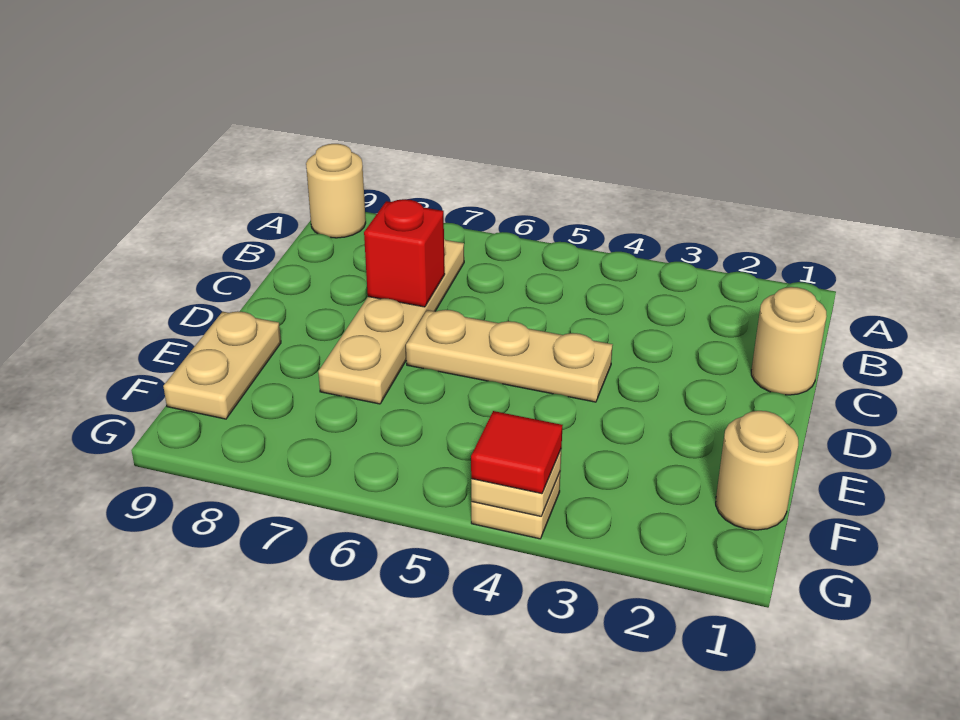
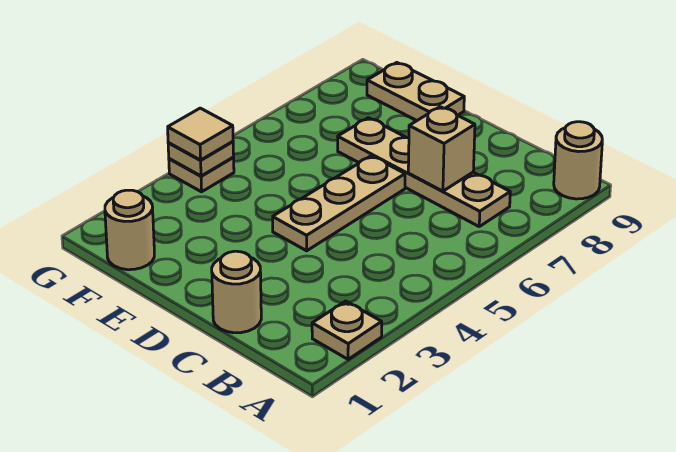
none -> tan plate A2 level 1
red brick C7 level 2 -> tan brick C7 level 2
red tile G4 level 3 -> tan tile G4 level 3

